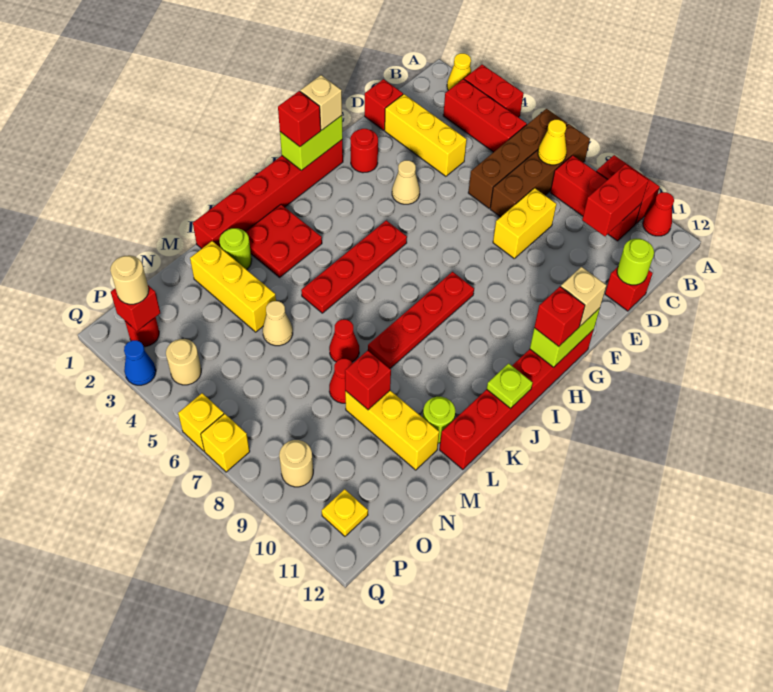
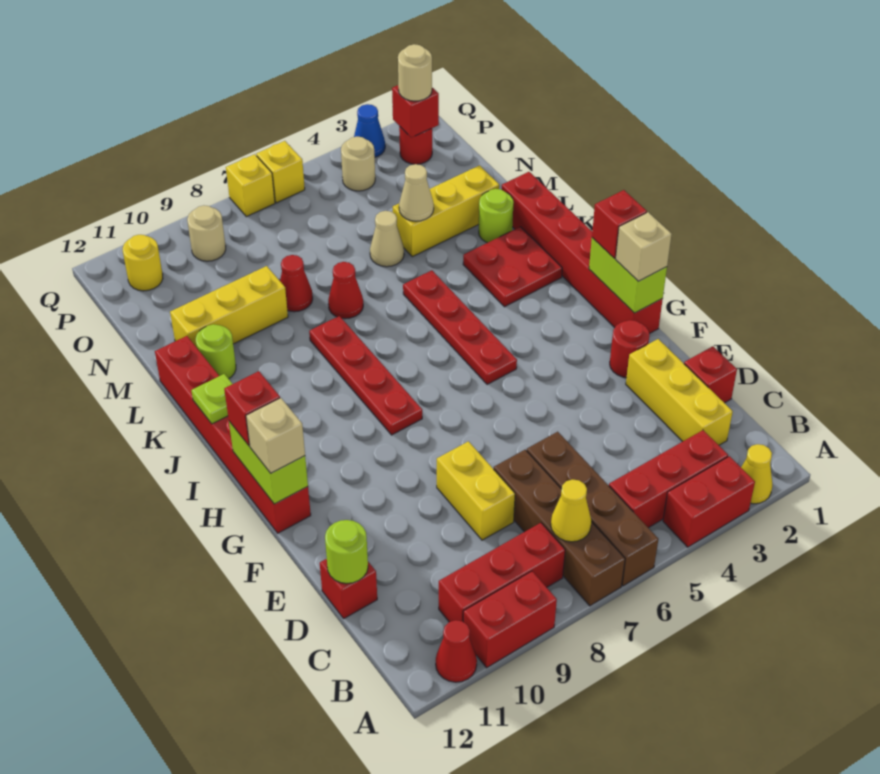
red brick B10:C10 level 2 -> none
yellow brick D2:D4 level 1 -> yellow brick C2:E2 level 1
tan cone F4 level 1 -> tan cone M4 level 2
red brick M9 level 2 -> none
yellow plate P11 level 1 -> yellow round brick P11 level 1

